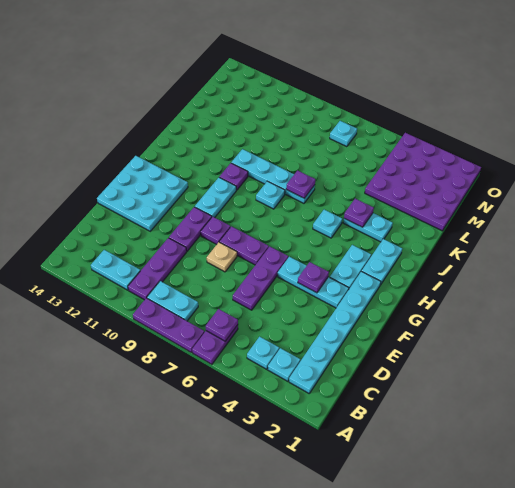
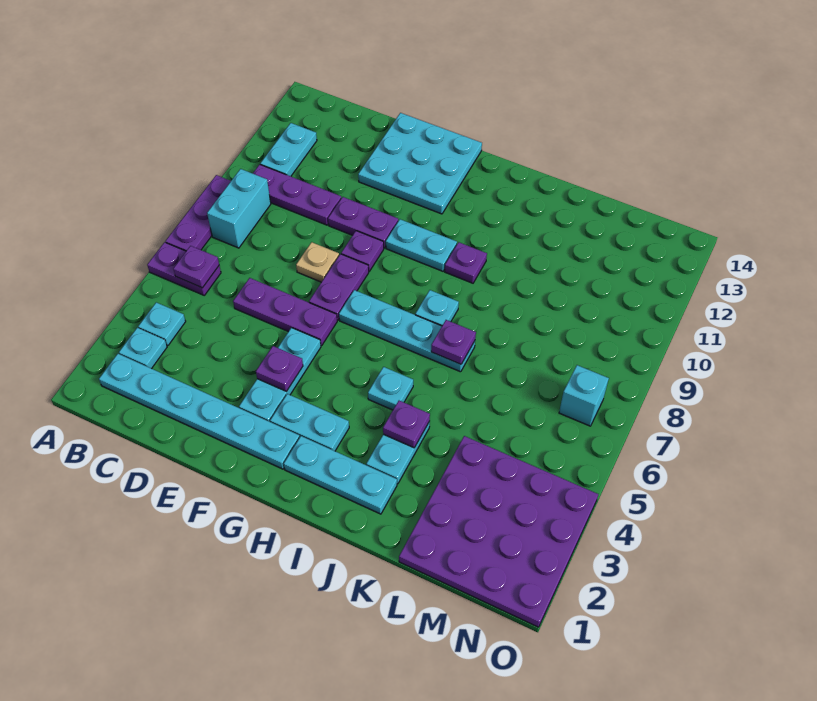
cyan plate B8:B9 level 1 -> cyan brick B8:B9 level 1
cyan plate H2:I2 level 1 -> cyan plate H2:J2 level 1
cyan plate J7:J10 level 1 -> cyan plate G7:J7 level 1
cyan plate N7 level 1 -> cyan brick N7 level 1

